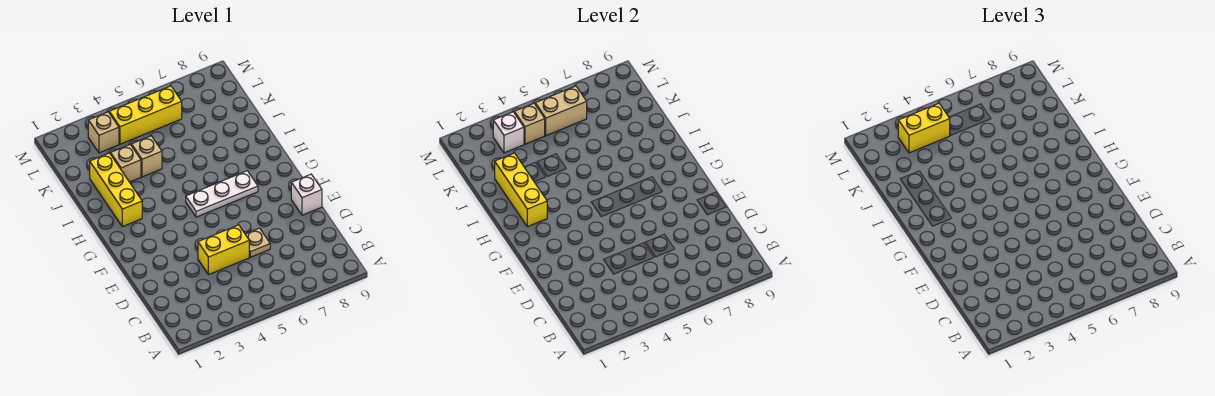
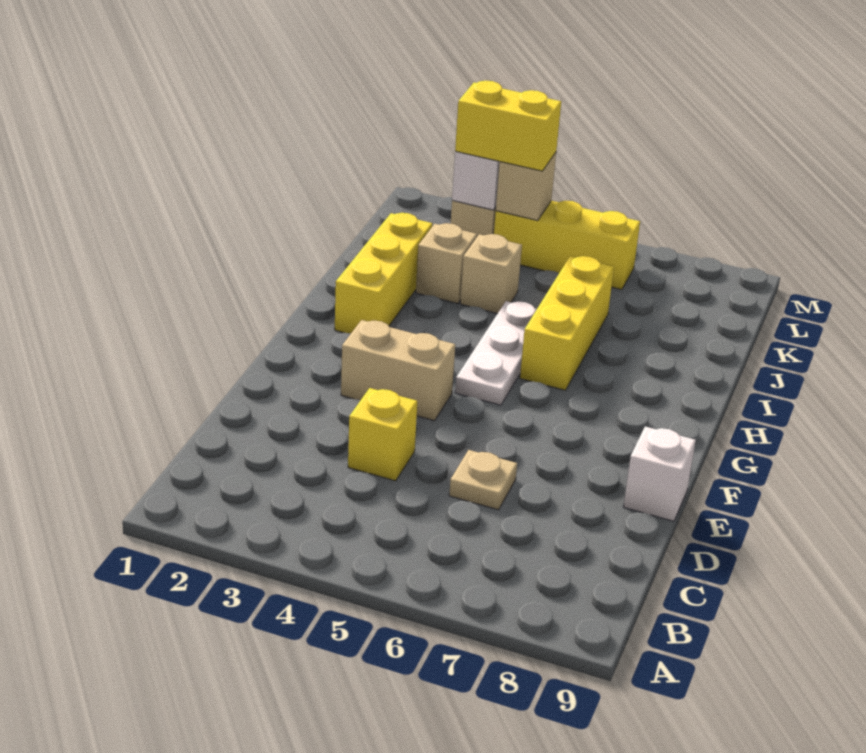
yellow brick D4:D5 level 1 -> yellow brick D4 level 1
white plate G5:G7 level 1 -> white plate G5:I5 level 1
yellow brick H2:J2 level 2 -> yellow brick H6:J6 level 1
tan brick L5:L6 level 2 -> tan brick F3:F4 level 1

